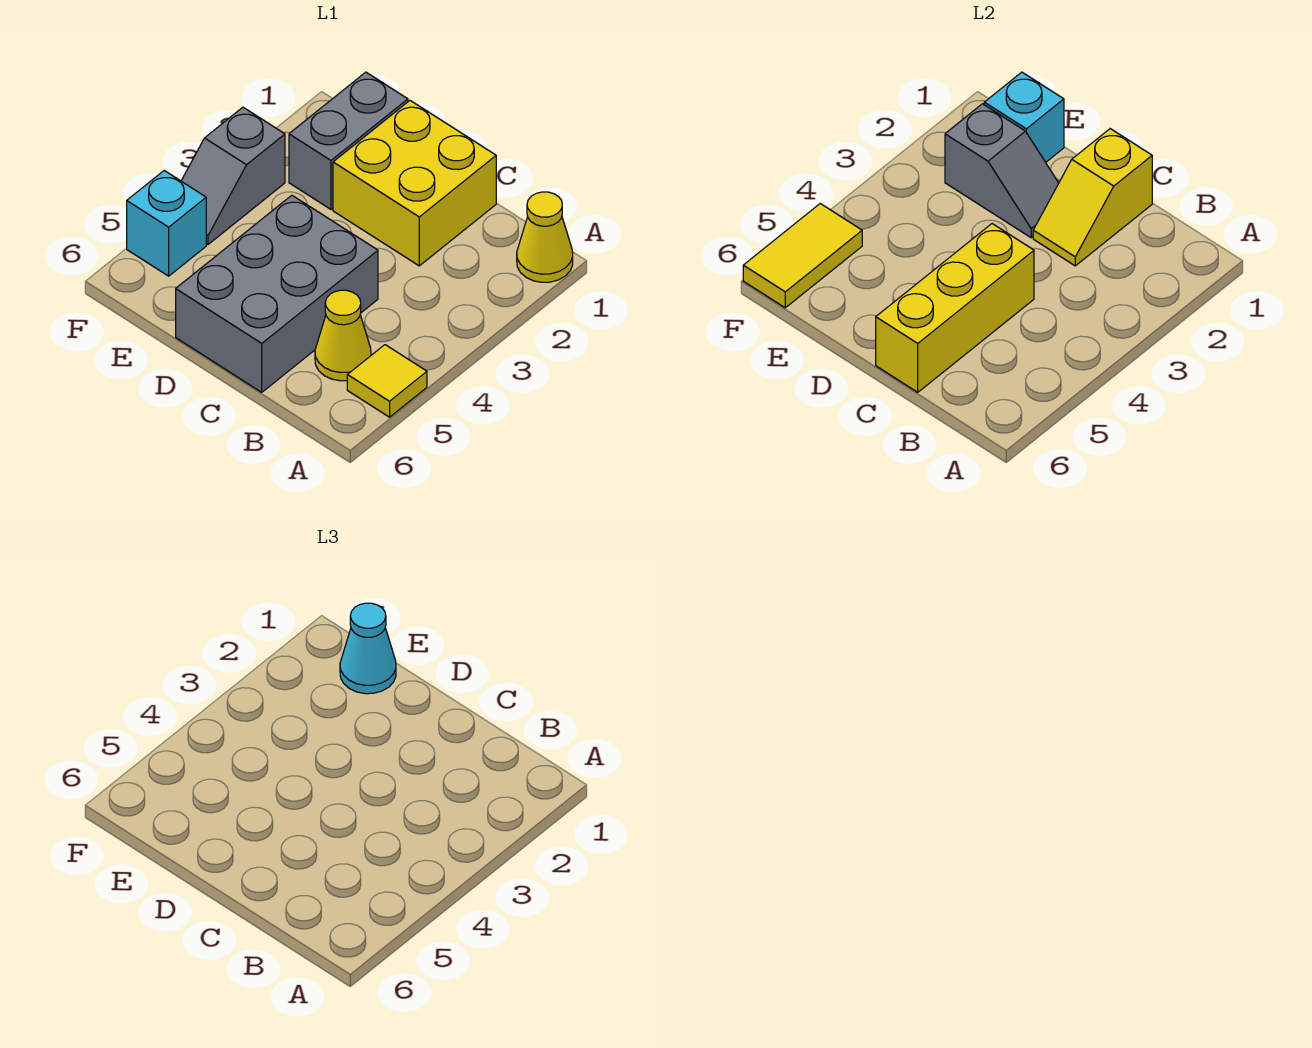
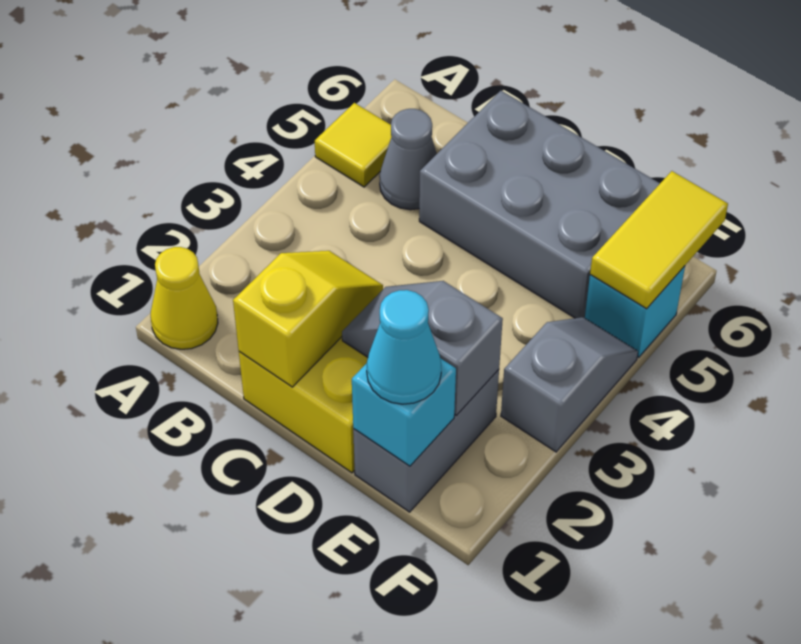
yellow cone B5 level 1 -> grey cone B5 level 1
grey brick C4:D6 level 1 -> grey brick C5:E6 level 1
yellow brick C4:C6 level 2 -> none

